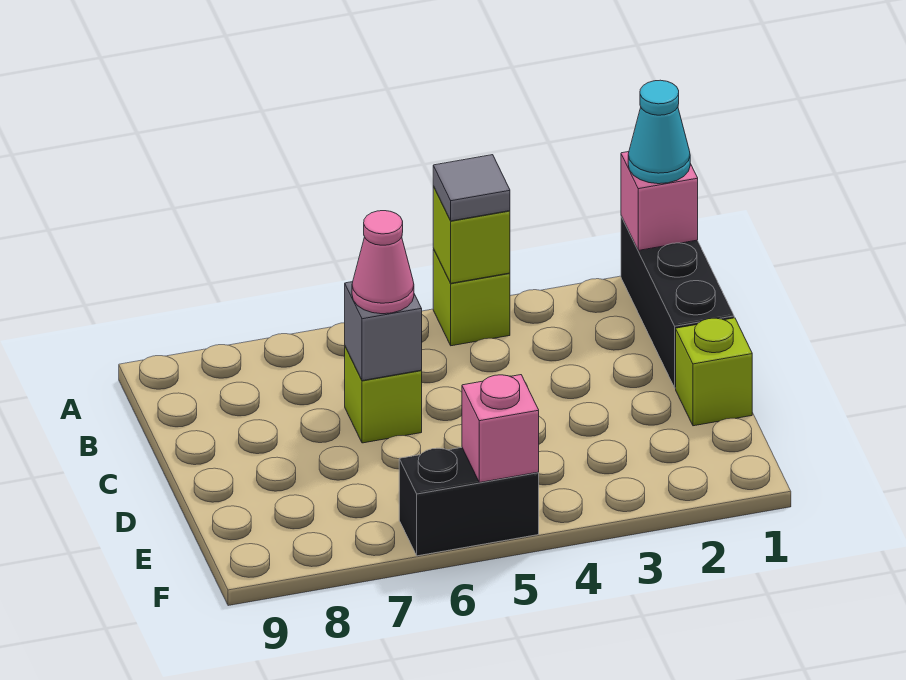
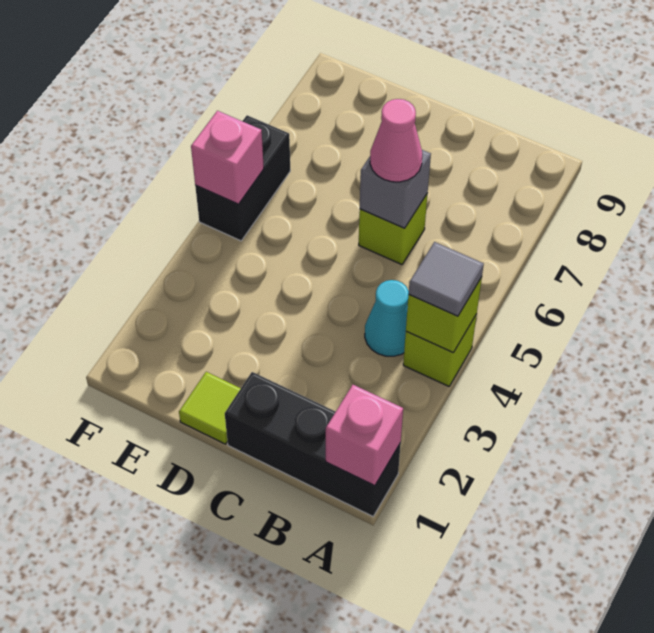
cyan cone A1 level 3 -> cyan cone B4 level 1
lime brick D1 level 1 -> lime tile D1 level 1

